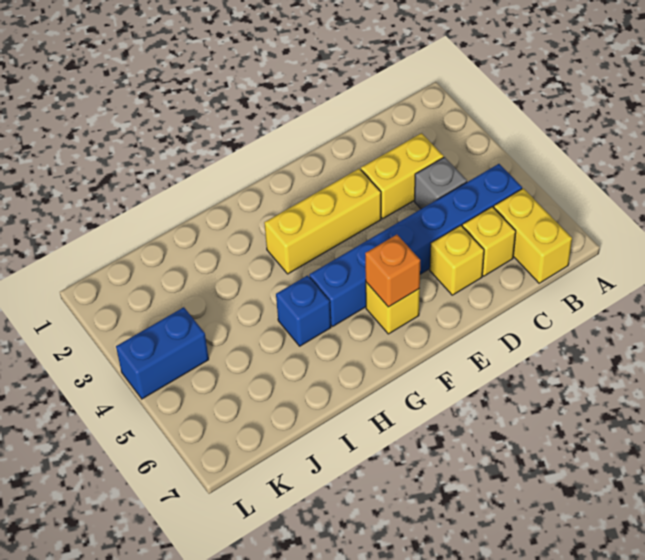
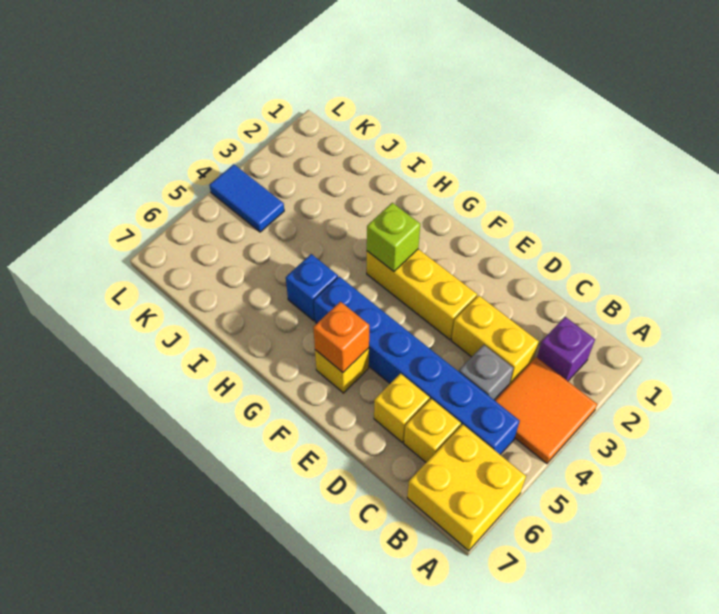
none -> orange tile A3:B4 level 1
none -> purple brick B2 level 1
yellow brick B6:B7 level 1 -> yellow brick A6:B7 level 1
none -> lime brick G3 level 2
blue brick K4:L4 level 1 -> blue tile K4:L4 level 1

